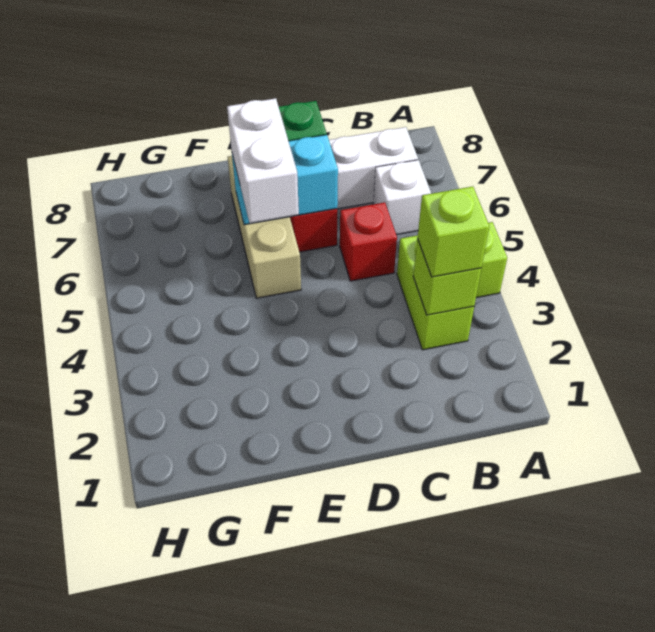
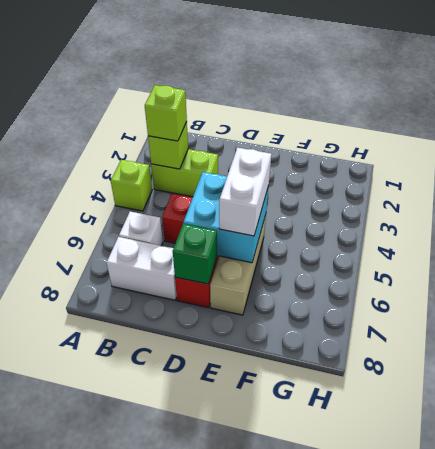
lime brick B3:B4 level 1 -> lime brick B3:C3 level 1
cyan brick D6:E6 level 2 -> cyan brick D5:E6 level 2

